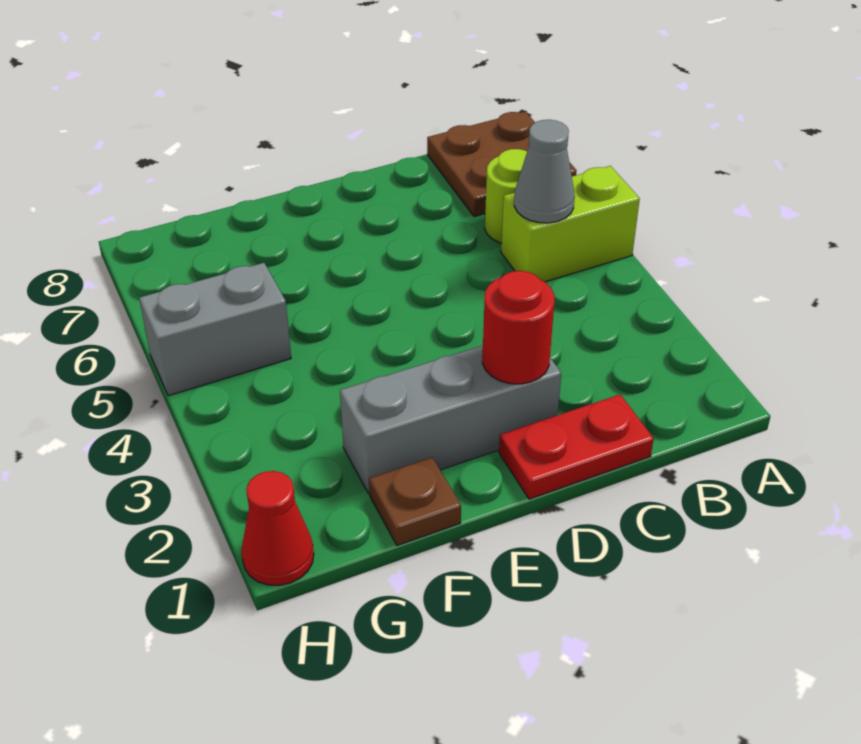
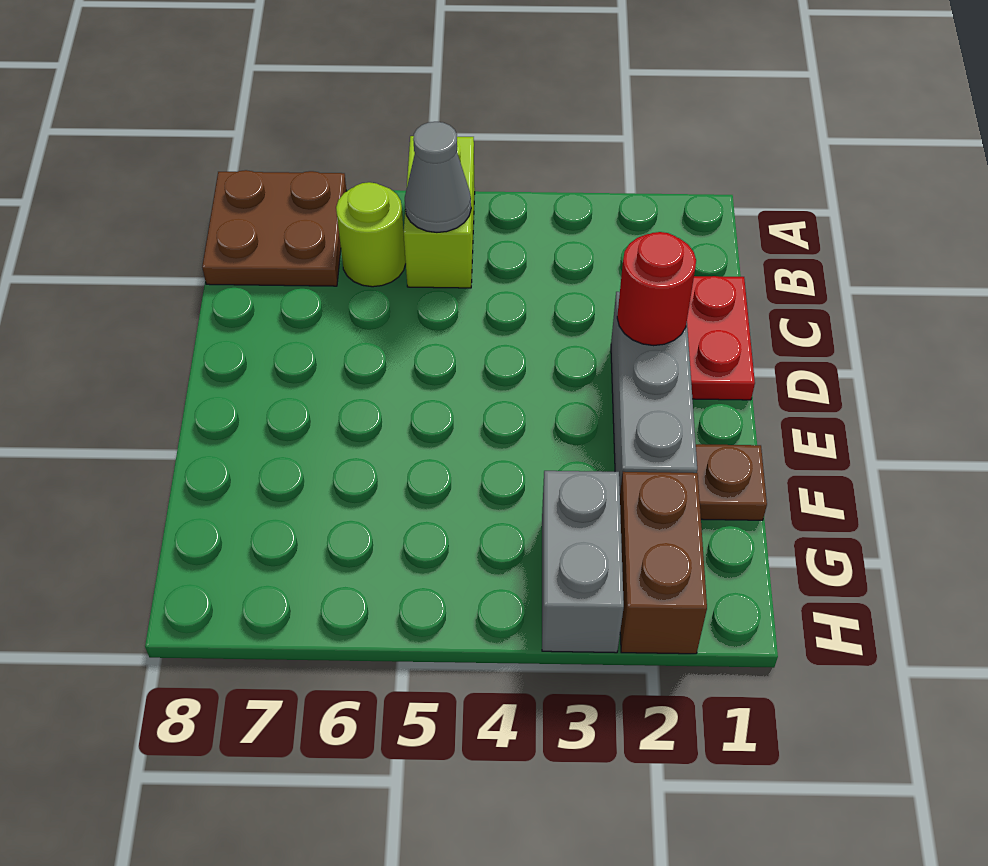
none -> brown brick G2:H2 level 1
grey brick G5:H5 level 1 -> grey brick G3:H3 level 1
red cone H1 level 1 -> none

